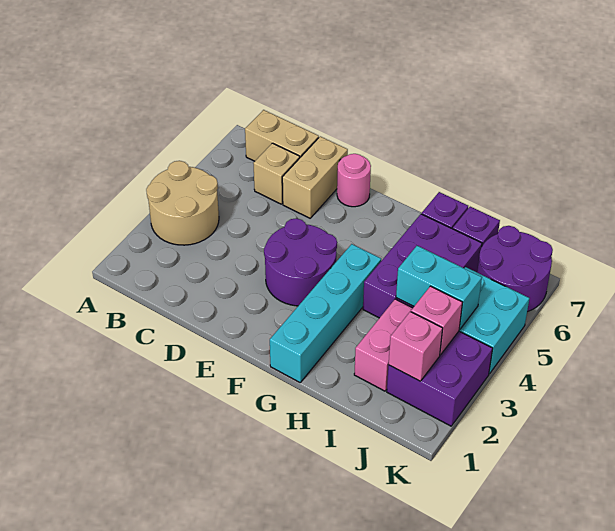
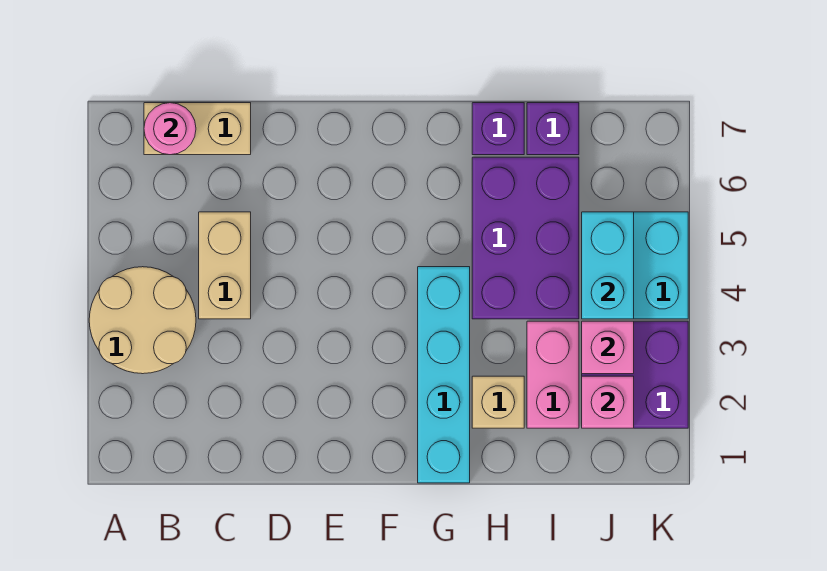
tan brick C6 level 1 -> tan brick H2 level 1
tan brick D6:D7 level 1 -> tan brick C4:C5 level 1
purple round brick E3:F4 level 1 -> none
pink round brick E7 level 1 -> pink round brick B7 level 2
cyan brick I4:J4 level 2 -> cyan brick J4:J5 level 2
purple round brick J6:K7 level 1 -> none

